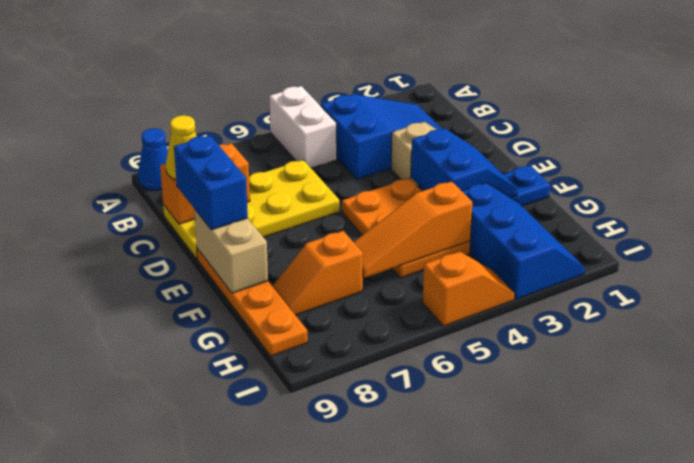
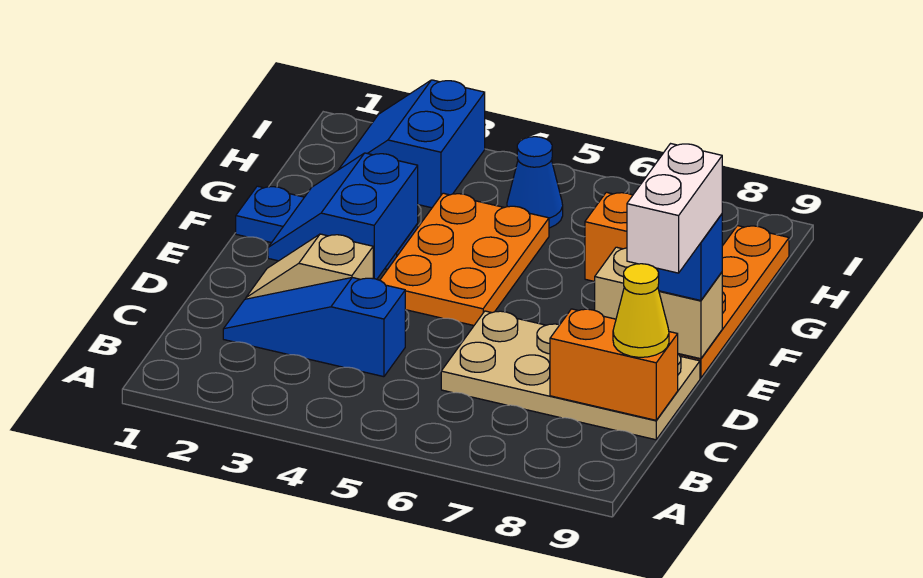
white brick A5:B5 level 1 -> white brick D9:E9 level 4
blue cone A9 level 1 -> blue cone H5 level 1
blue slope B2:C4 level 1 top 4 -> blue slope C2:C4 level 1 top 4
yellow plate C6:D9 level 1 -> tan plate C6:D9 level 1
blue brick D9:E9 level 3 -> blue brick E9 level 3
tan brick E9:F9 level 2 -> tan brick E8:E9 level 2
blue slope G2:I3 level 1 top 3 -> blue slope H2:I3 level 1 top 3
orange slope G4:G6 level 2 top 4 -> none
orange slope I4:I5 level 1 top 5 -> none

